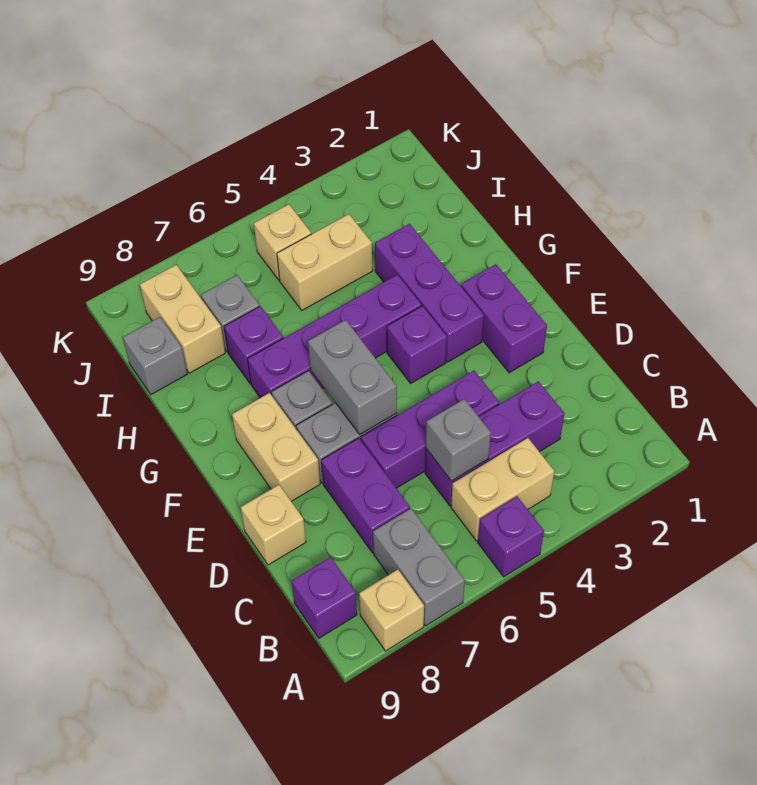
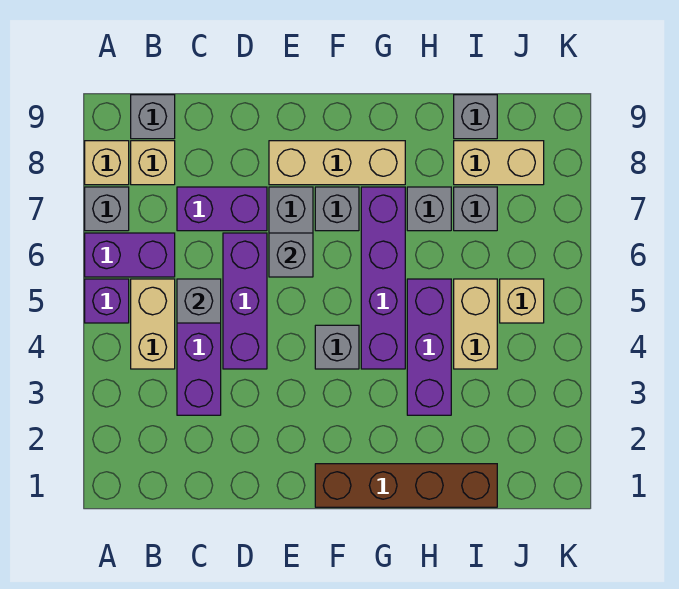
grey brick A7:B7 level 1 -> grey brick A7 level 1
purple brick B9 level 1 -> grey brick B9 level 1
tan brick D9 level 1 -> tan brick B8 level 1
purple brick E2:F2 level 1 -> purple brick A6:B6 level 1
grey brick E6:F6 level 2 -> grey brick E6 level 2
tan brick E8:F8 level 1 -> tan brick E8:G8 level 1
none -> brown brick F1:I1 level 1
purple brick F3:H3 level 1 -> purple brick H3:H5 level 1
purple brick F4 level 1 -> grey brick F4 level 1
purple brick H7 level 1 -> grey brick H7 level 1

